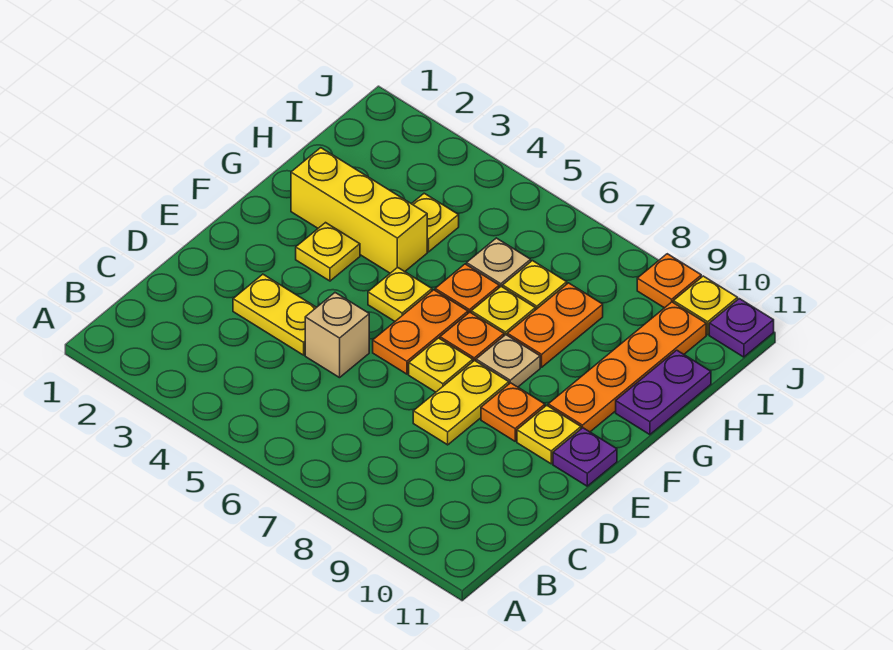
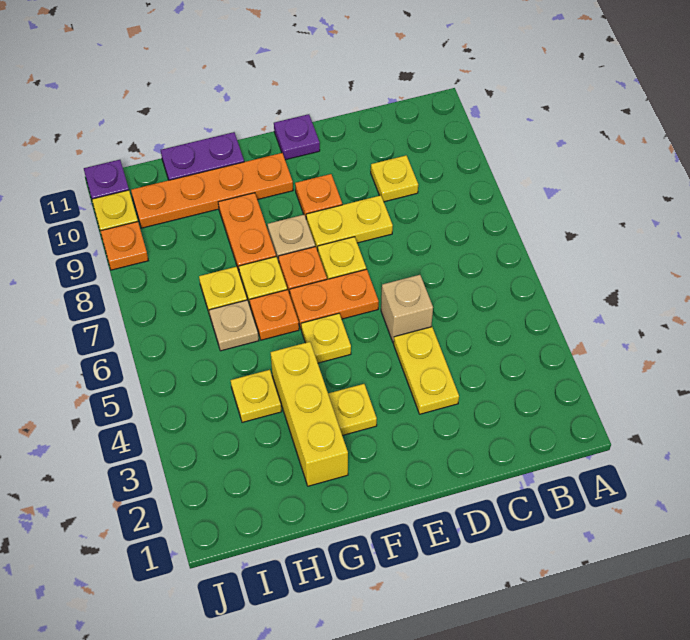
yellow plate E10 level 1 -> yellow plate C9 level 1
orange plate G8:H8 level 1 -> orange plate G8:G9 level 1

